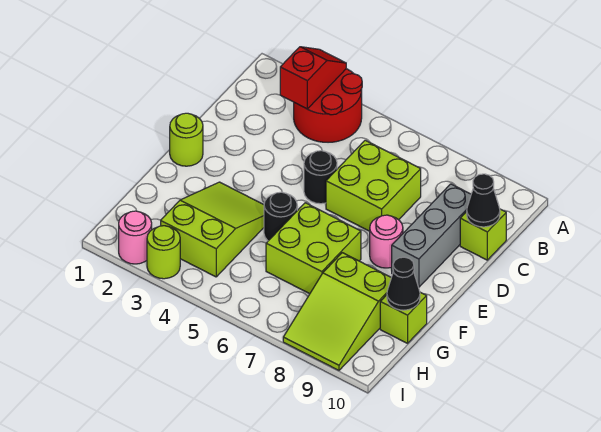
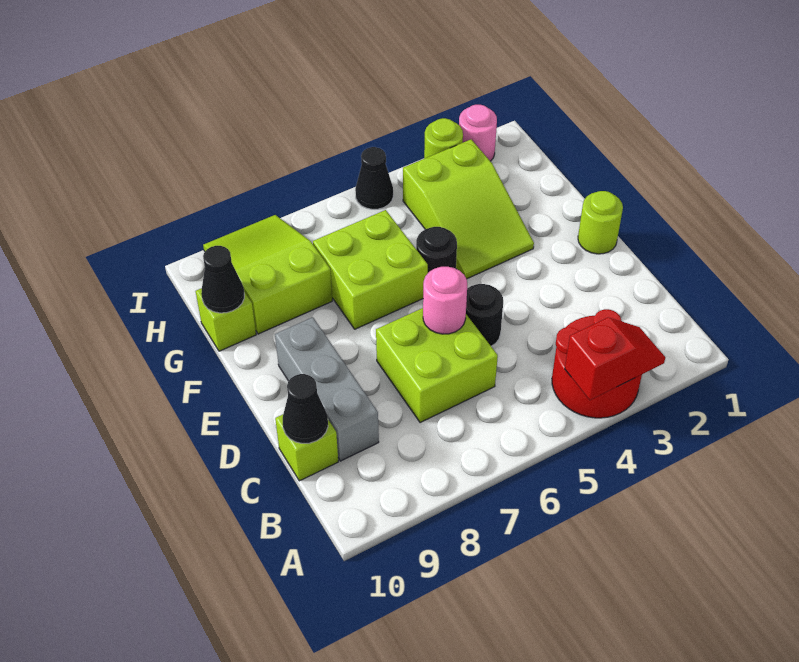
red slope A3:B3 level 2 top B -> red slope A3:A4 level 2 top 4
pink round brick E8 level 1 -> pink round brick D6 level 2
none -> black cone I5 level 1

